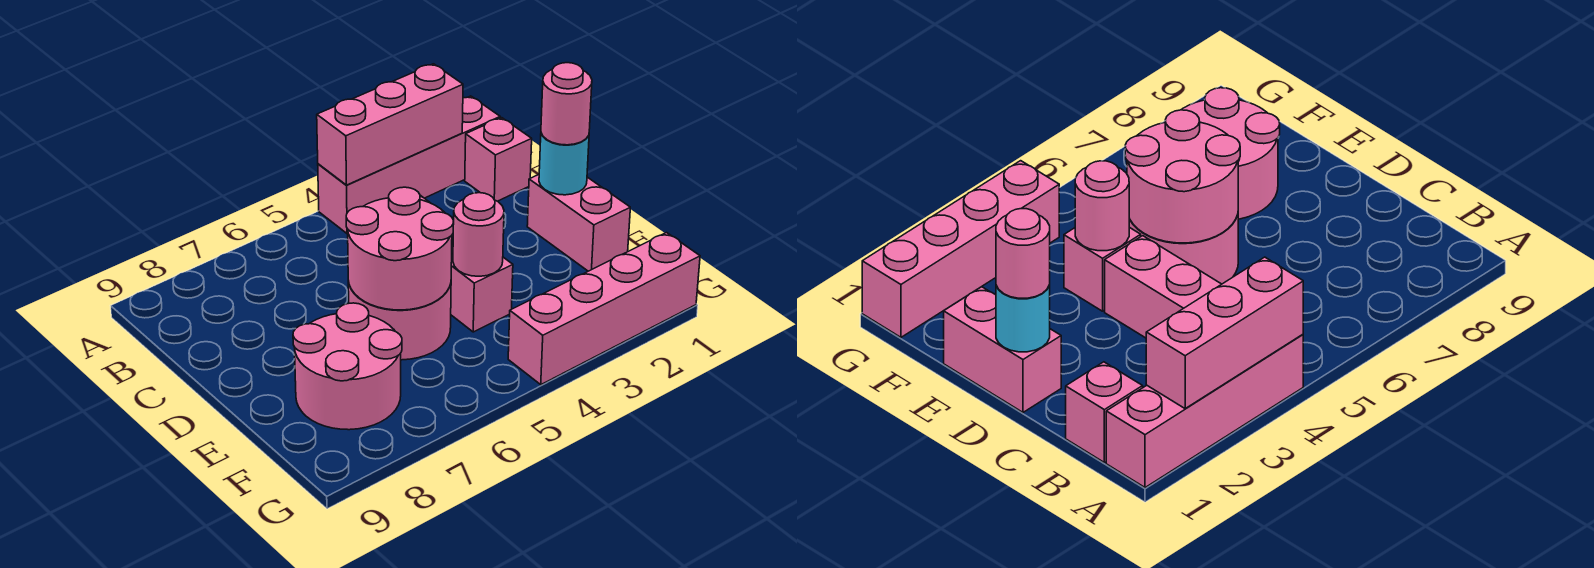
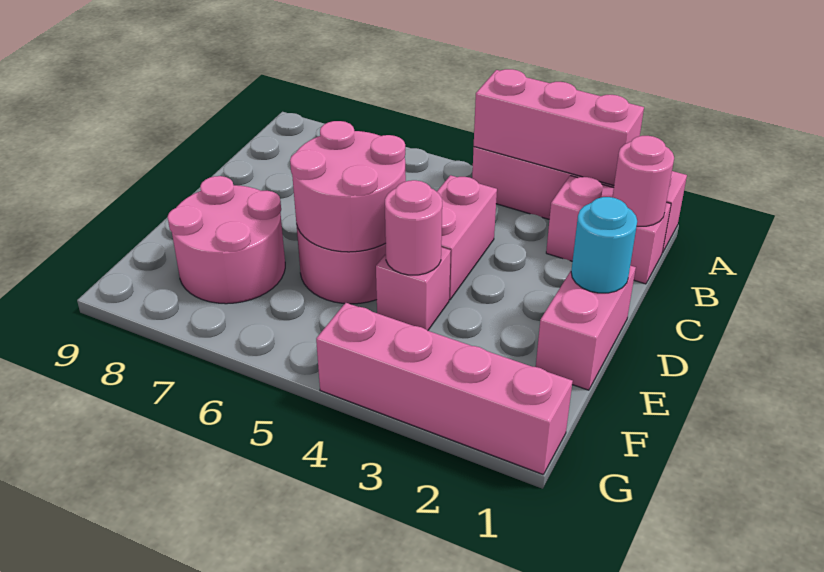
pink brick B1 level 1 -> pink brick B1:B2 level 1
pink round brick D1 level 3 -> pink round brick B1 level 2

